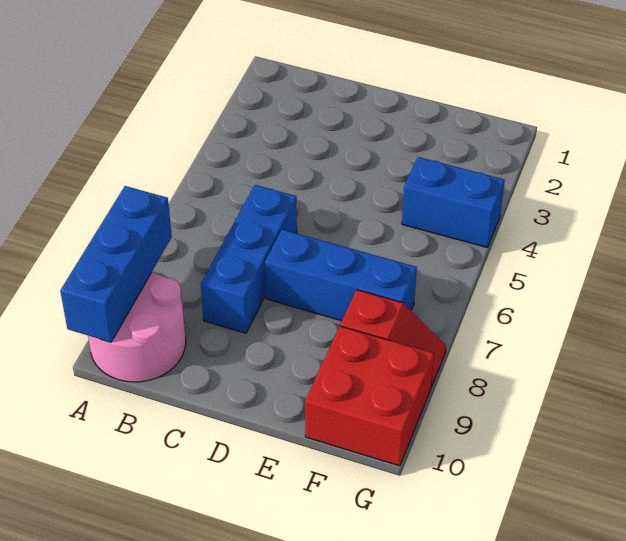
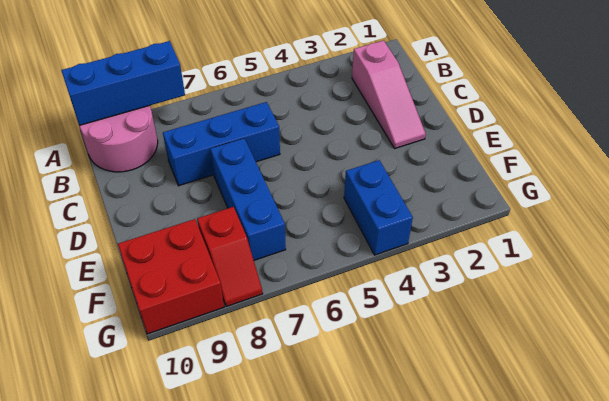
none -> pink slope B2:D2 level 1 top B

